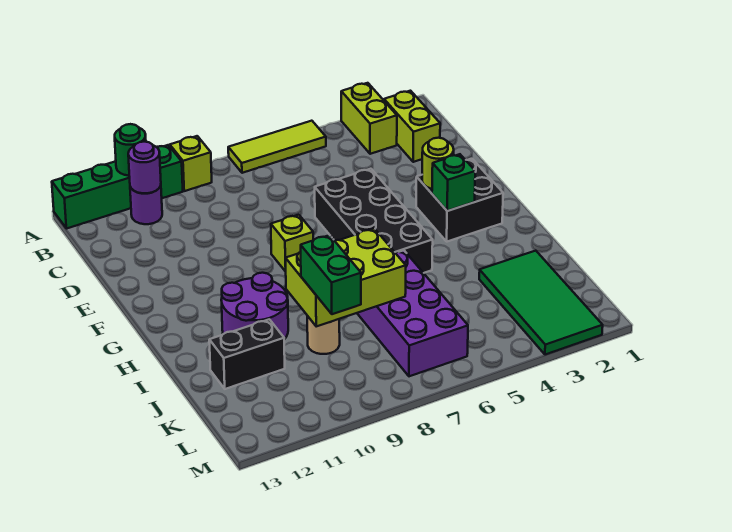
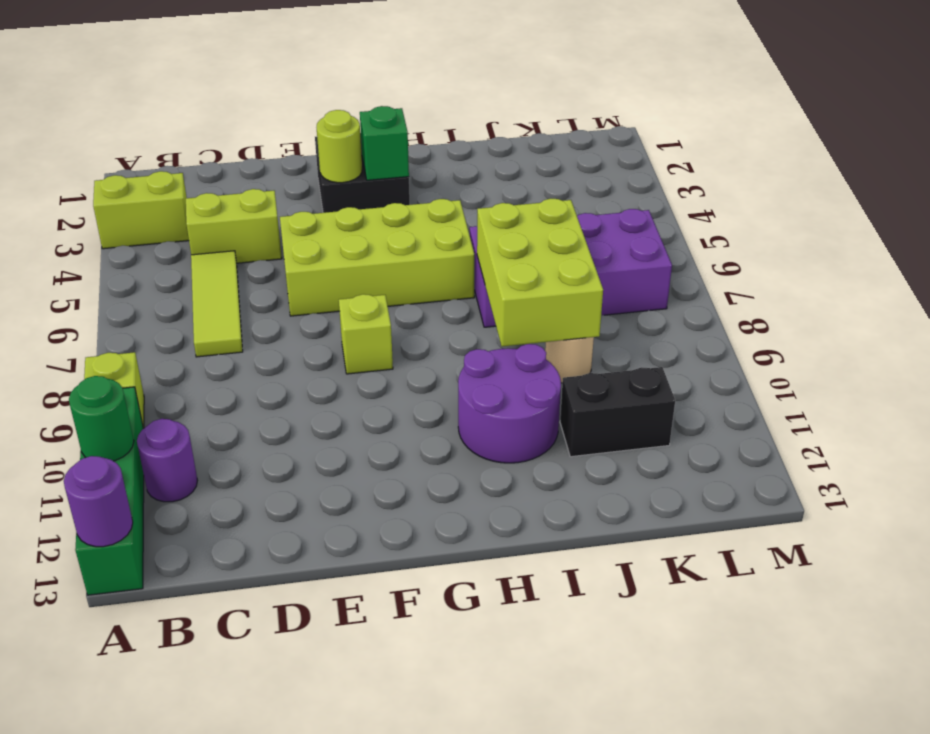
lime tile A5:A7 level 1 -> lime tile C5:C7 level 1
lime brick B2:C2 level 1 -> lime brick C4:D4 level 1
purple round brick B11 level 2 -> purple round brick A13 level 2
black brick E5:H6 level 1 -> lime brick E5:H6 level 1
green tile J2:M3 level 1 -> none
green brick J9:K9 level 3 -> none
black brick J11:J12 level 1 -> black brick J11:K11 level 1

